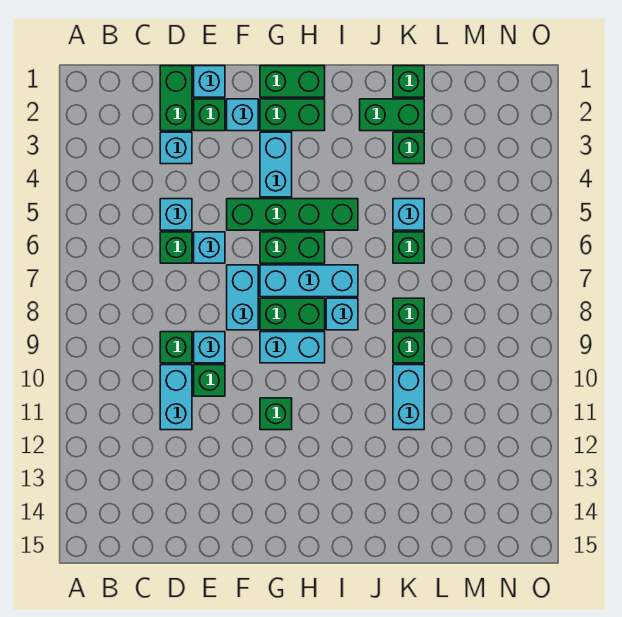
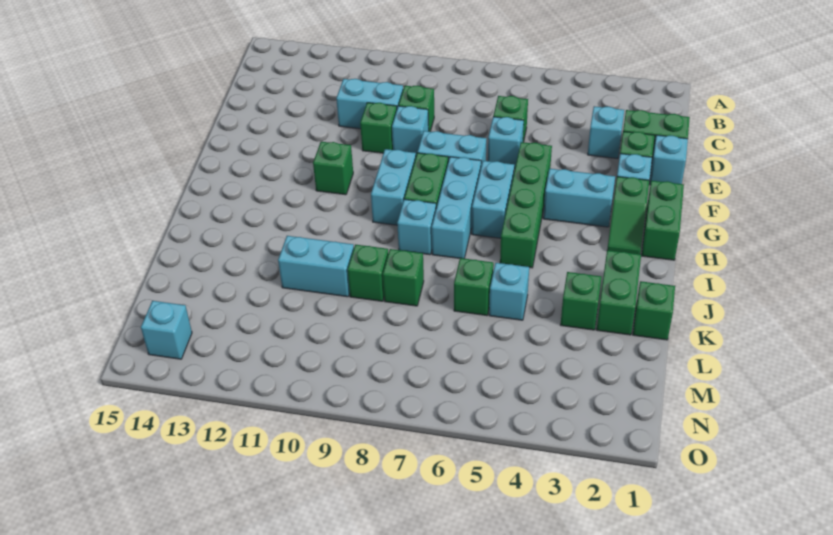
cyan brick D5 level 1 -> cyan brick N14 level 1
green brick G2:H2 level 1 -> green slope G2:H2 level 1 top G
green brick G6:H6 level 1 -> cyan brick G6:H6 level 1

